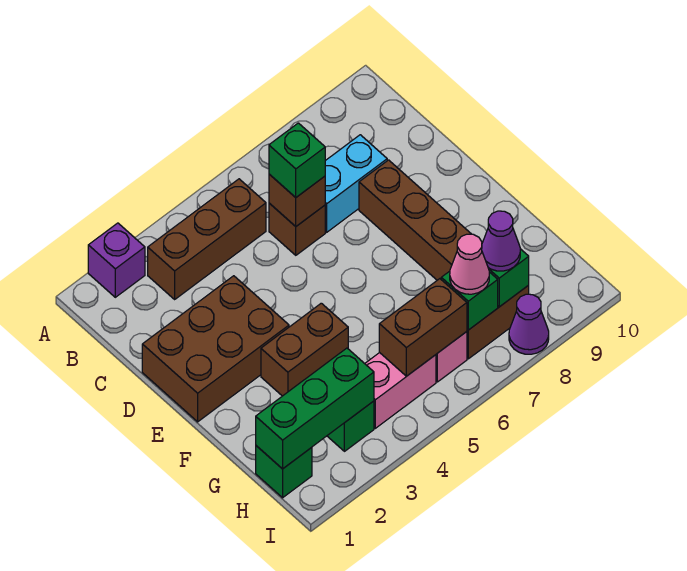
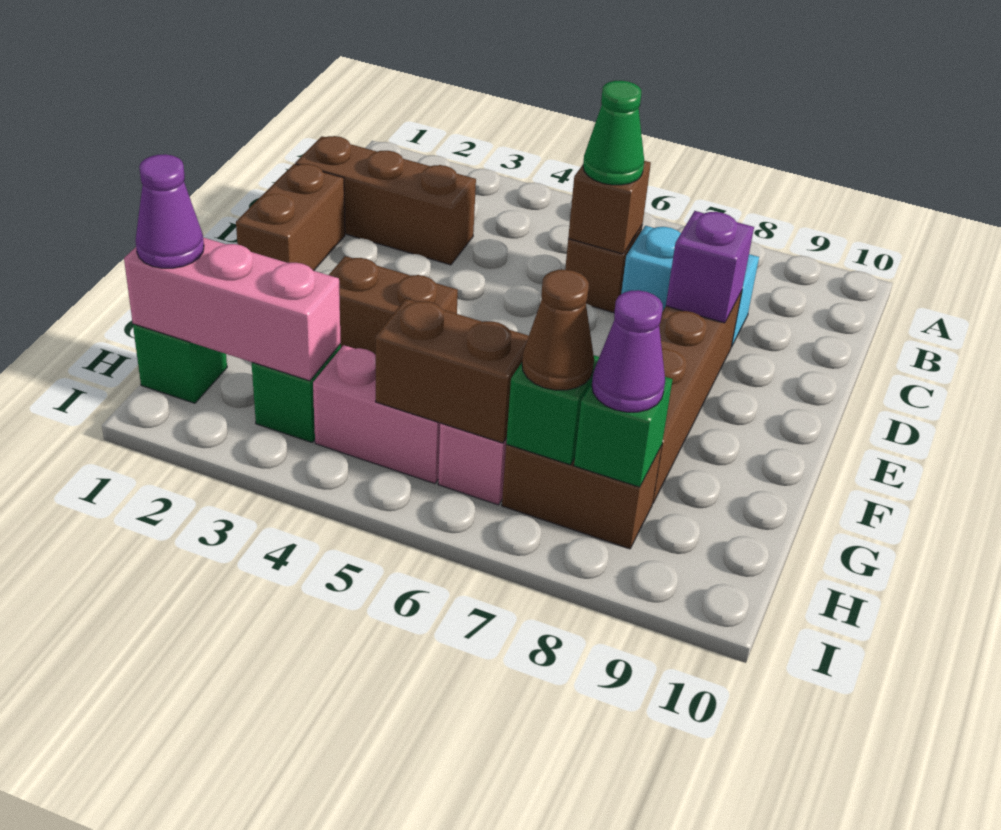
purple brick A2 level 1 -> purple brick D8 level 2
brown brick B3:B5 level 1 -> brown brick C1:C3 level 1
green brick C6 level 3 -> green cone C6 level 3
brown brick D1:E3 level 1 -> brown brick D1:E1 level 1
green brick H1:H3 level 2 -> pink brick H1:H3 level 2
pink cone H7 level 3 -> brown cone H7 level 3
purple cone I8 level 1 -> purple cone H1 level 3

